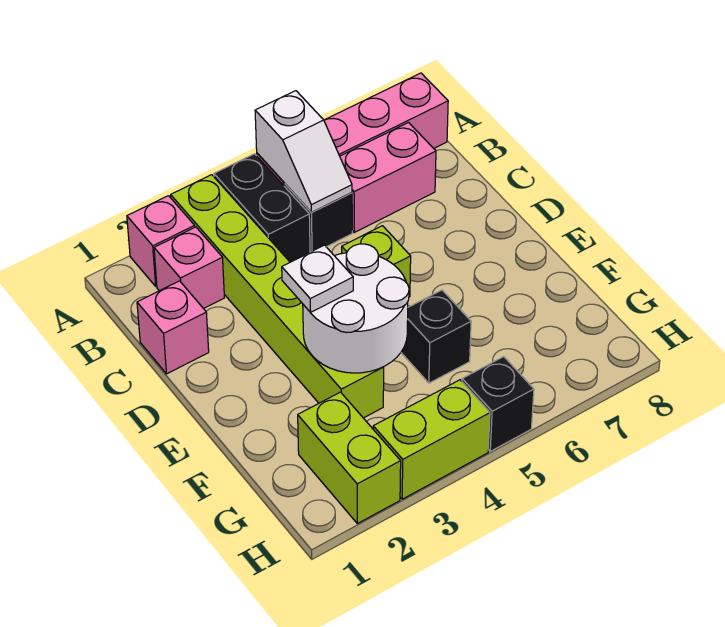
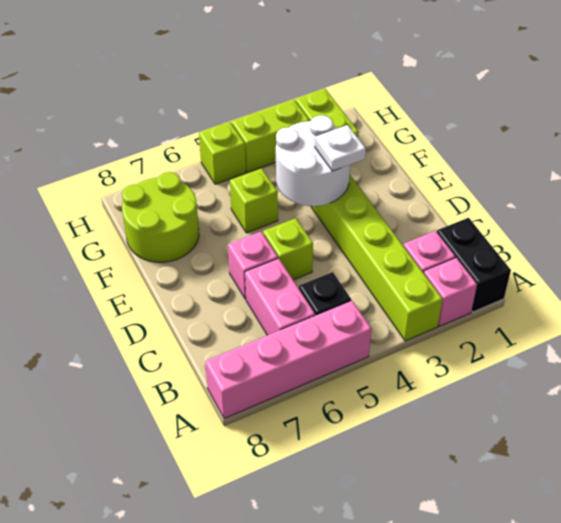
black brick A4:B4 level 1 -> black brick A1:B1 level 1
white slope A5:B5 level 2 top A -> none
pink brick B6:B7 level 1 -> pink brick B6:C6 level 1
pink brick C1 level 1 -> pink brick D6 level 1
black brick F5 level 1 -> lime brick F5 level 1
none -> lime round brick F7:G8 level 1
black brick H5 level 1 -> lime brick H5 level 1

